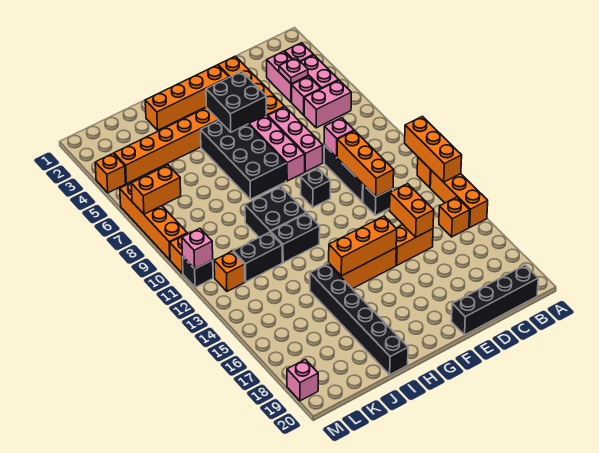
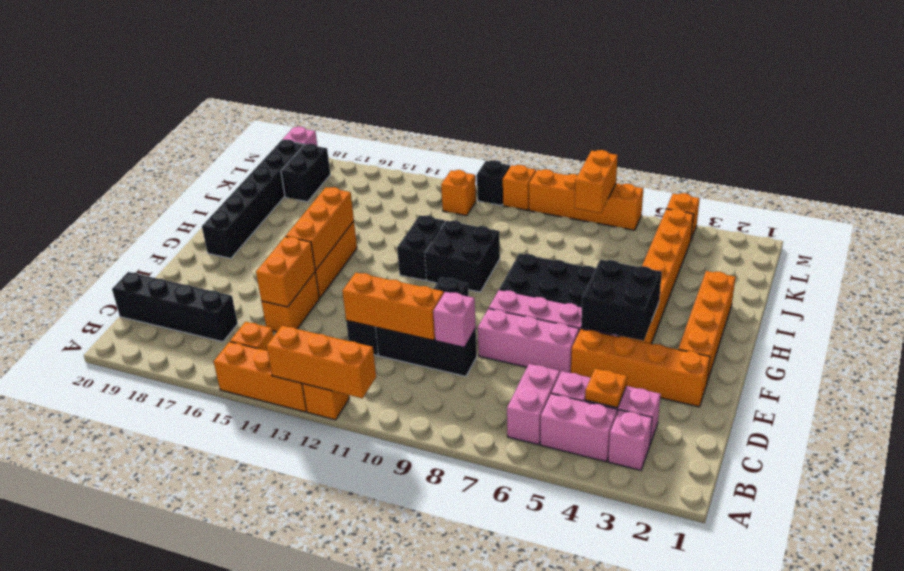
black brick B20:E20 level 1 -> black brick C17:C20 level 1
pink plate C4 level 2 -> orange plate C4 level 2
orange brick D14:D15 level 2 -> orange brick D15:E15 level 2
black brick I15:I20 level 1 -> black brick G19:L19 level 1
black brick J12:K12 level 1 -> black brick K18:L18 level 1
pink brick M11 level 2 -> none

